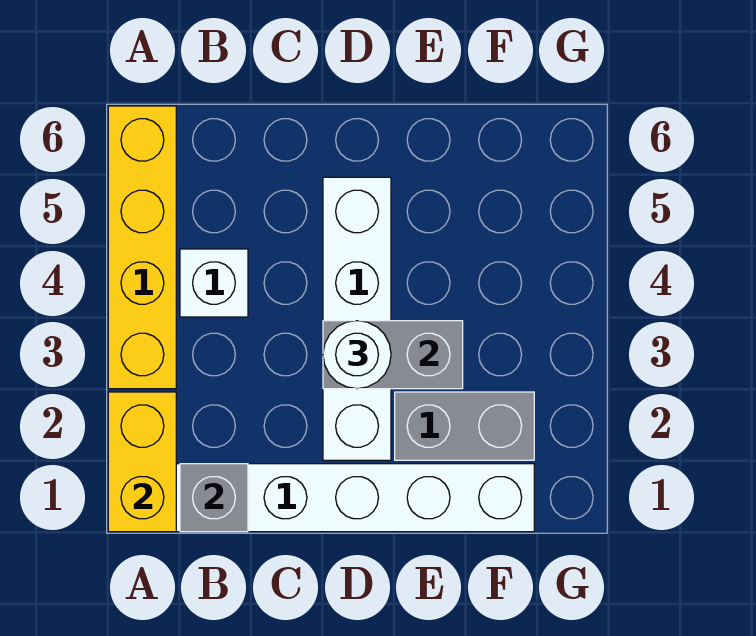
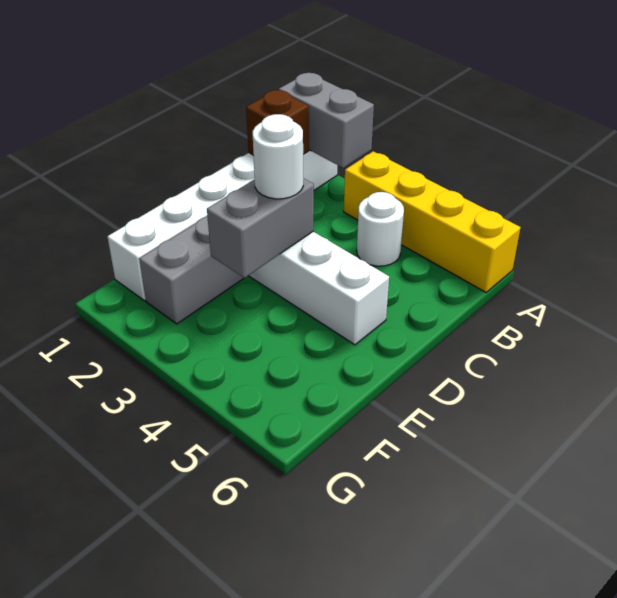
yellow brick A1:A2 level 2 -> grey brick A1:A2 level 2
grey brick B1 level 2 -> brown brick B1 level 2
white brick B4 level 1 -> white round brick B4 level 1

